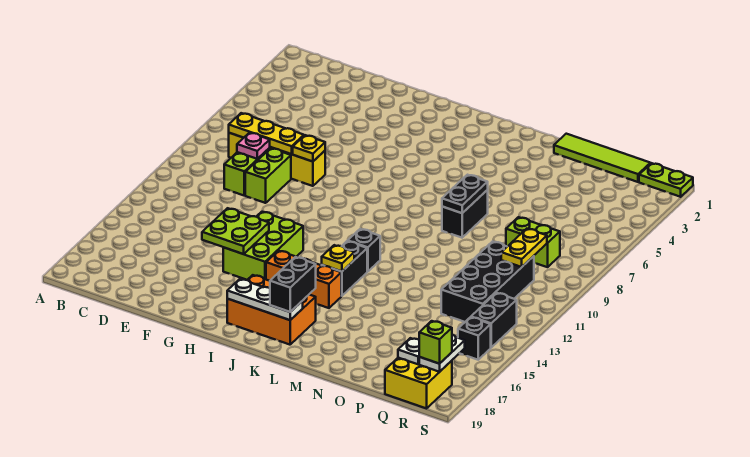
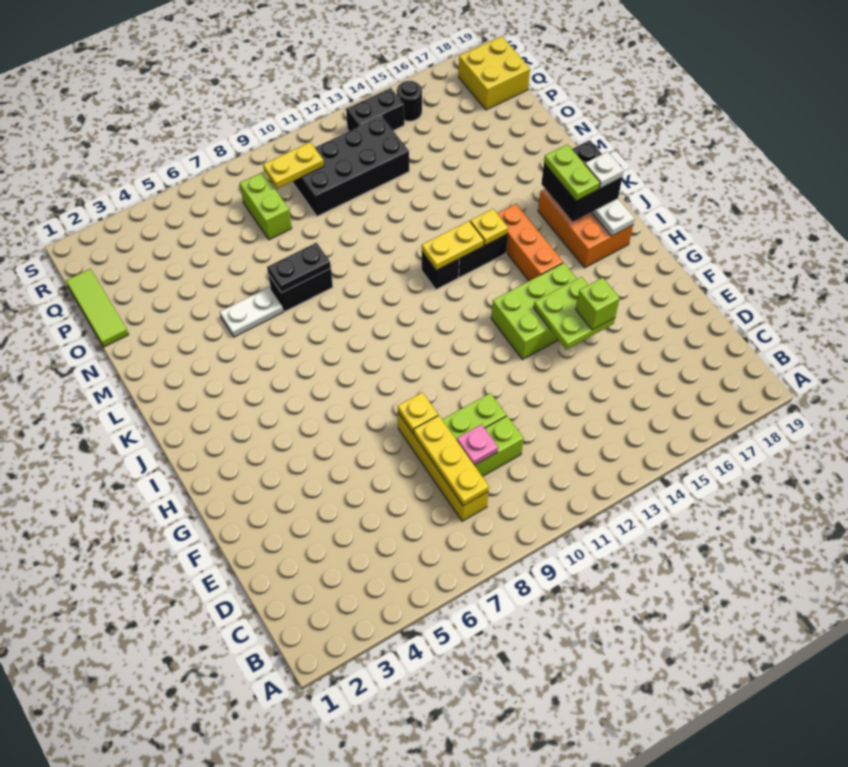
none -> yellow plate K12:K13 level 2
black brick K17:K18 level 3 -> black brick J17:K18 level 3
lime tile N1:Q1 level 1 -> lime tile O1:Q1 level 1
white plate Q18 level 2 -> white plate J18 level 4
lime plate R1:S1 level 1 -> lime plate J17:K17 level 4
black brick R15 level 1 -> black round brick R15 level 1
white plate R17:R18 level 2 -> white plate M5:M6 level 1
lime brick R18 level 3 -> lime brick F15 level 3

